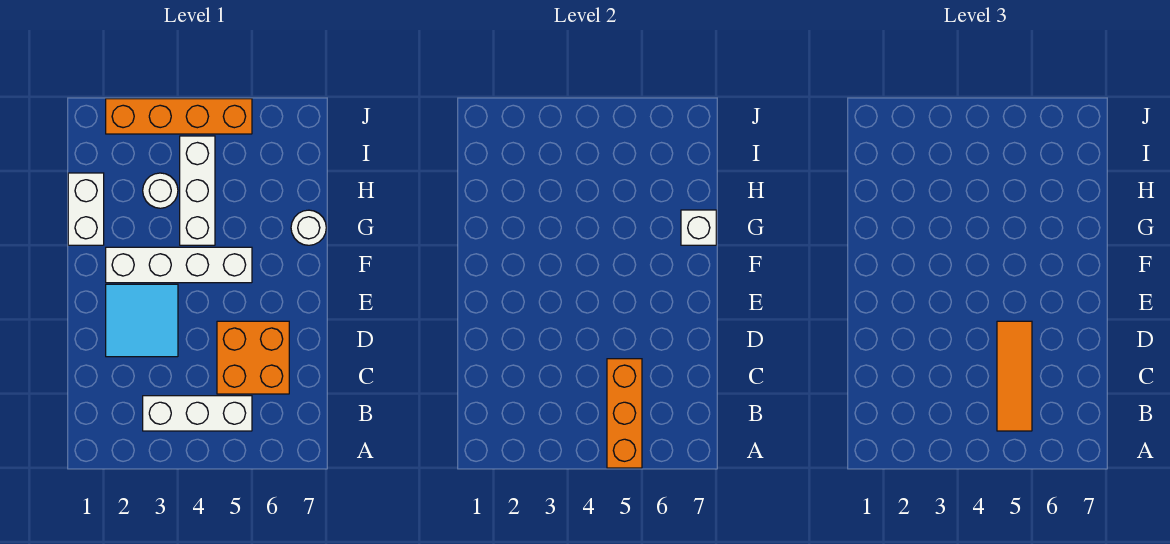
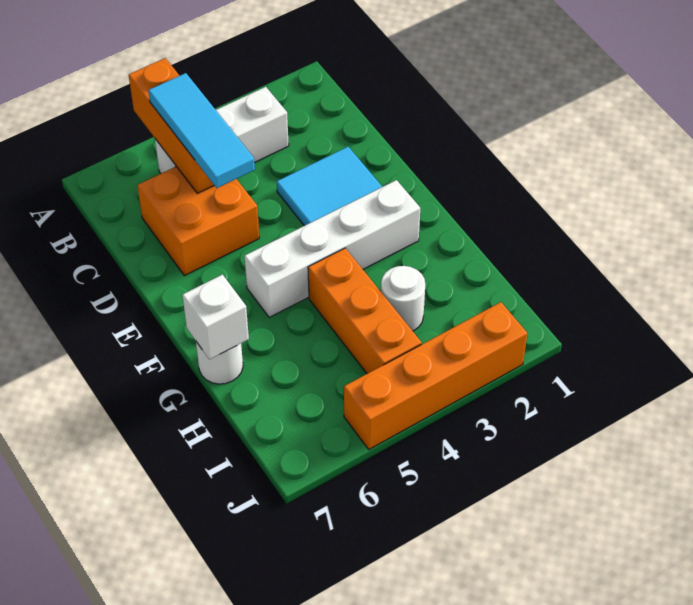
orange tile B5:D5 level 3 -> cyan tile B5:D5 level 3
white brick G1:H1 level 1 -> none
white brick G4:I4 level 1 -> orange brick G4:I4 level 1

